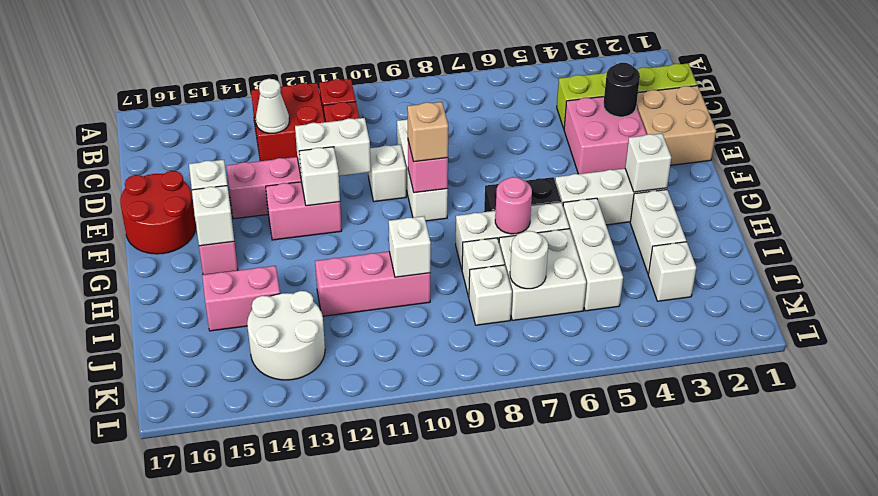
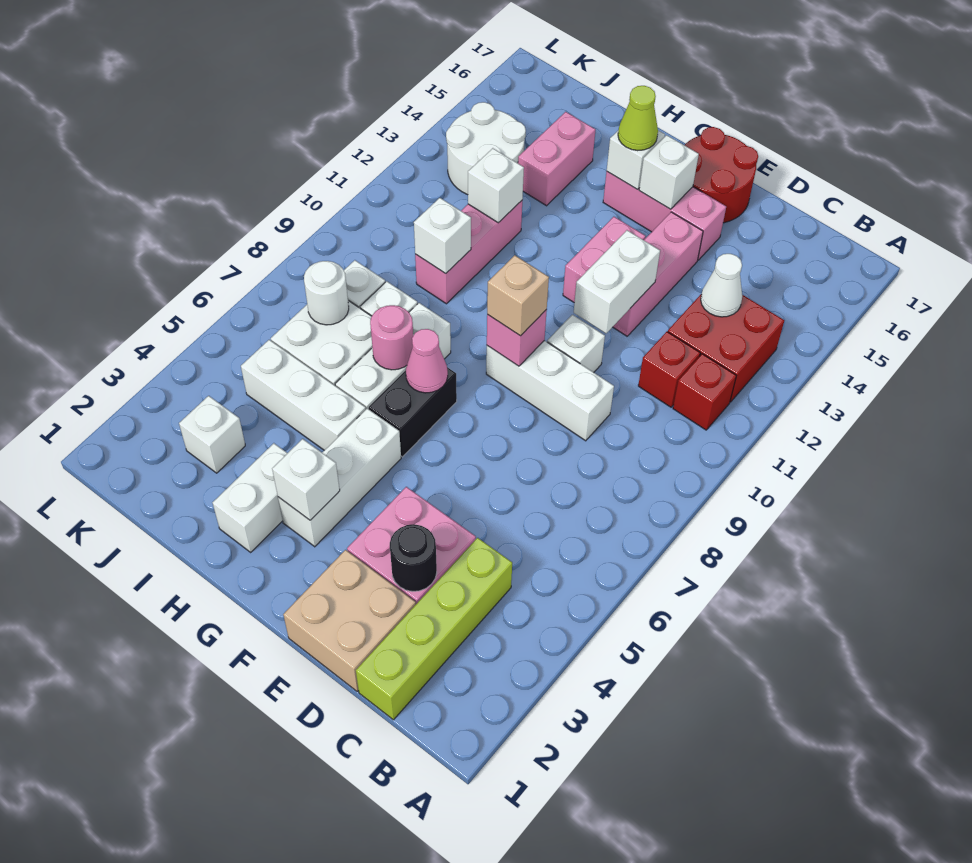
white brick F12 level 2 -> white brick I12 level 2
none -> pink cone G7 level 2
none -> lime cone G15 level 3
white brick H3:I3 level 1 -> white brick H2:H3 level 1

